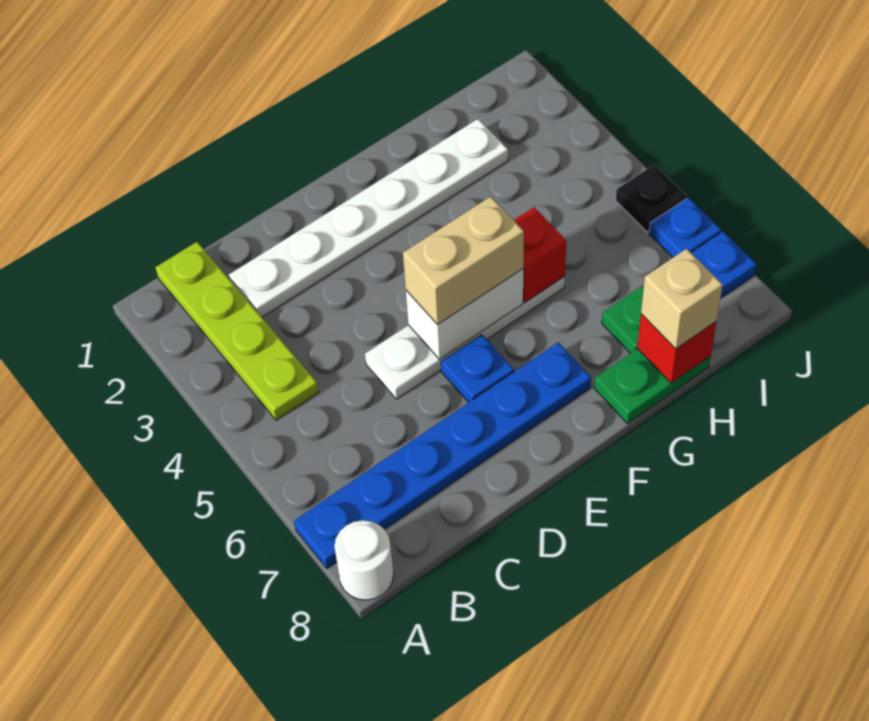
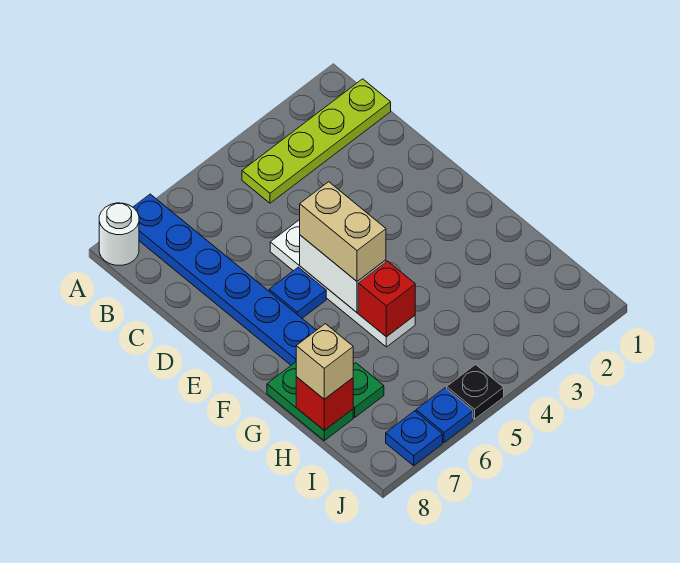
white plate C2:H2 level 1 -> none

